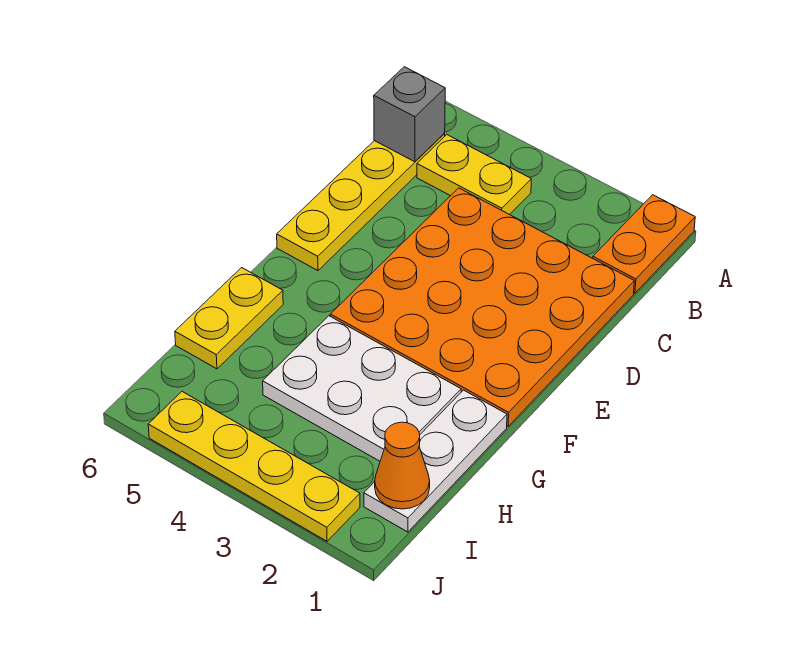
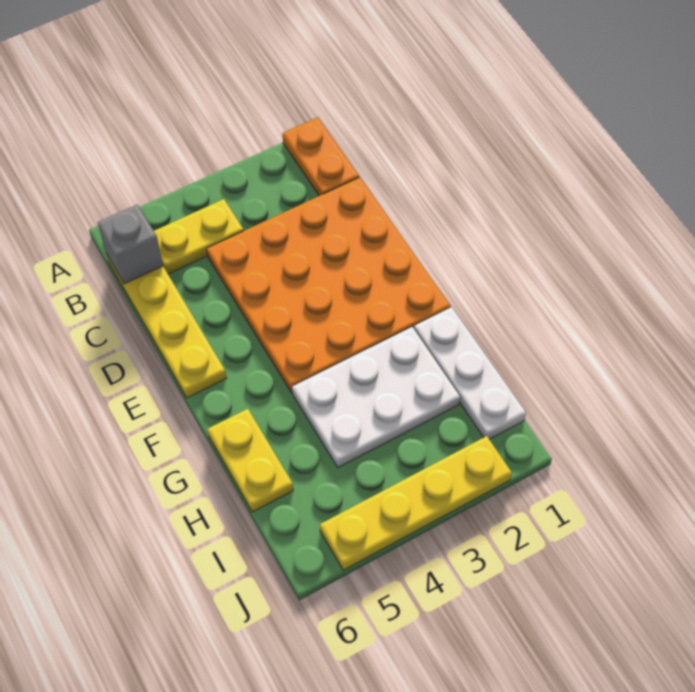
orange cone I1 level 2 -> none

